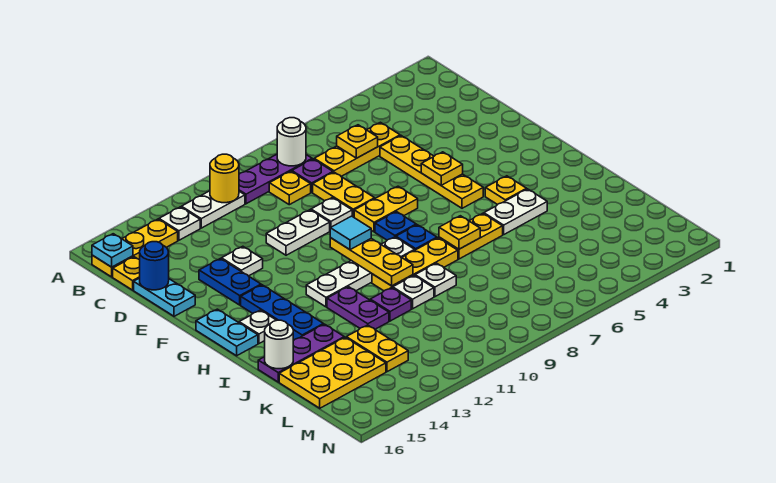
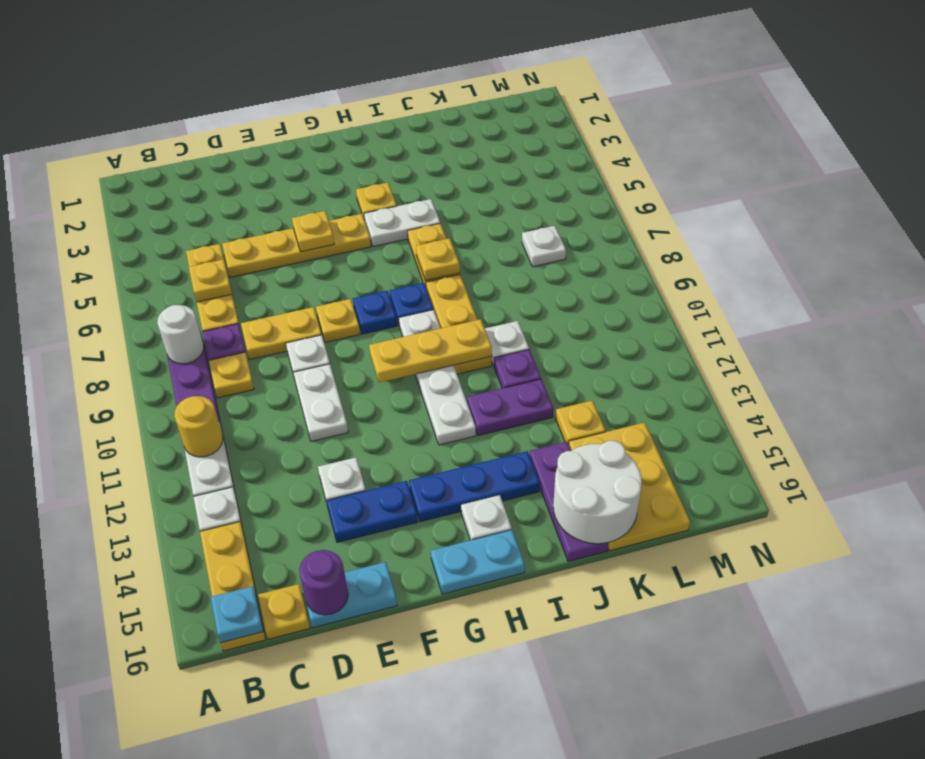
blue round brick D16 level 2 -> purple round brick D16 level 2
yellow plate F7:F8 level 1 -> yellow plate F8 level 1
cyan tile G10 level 3 -> none
white plate I4:I5 level 1 -> white plate H5:I5 level 1
white plate J9 level 1 -> white plate L7 level 1
white round brick J16 level 2 -> white round brick J15:K16 level 2
yellow plate K13:L13 level 1 -> yellow plate K13 level 1

